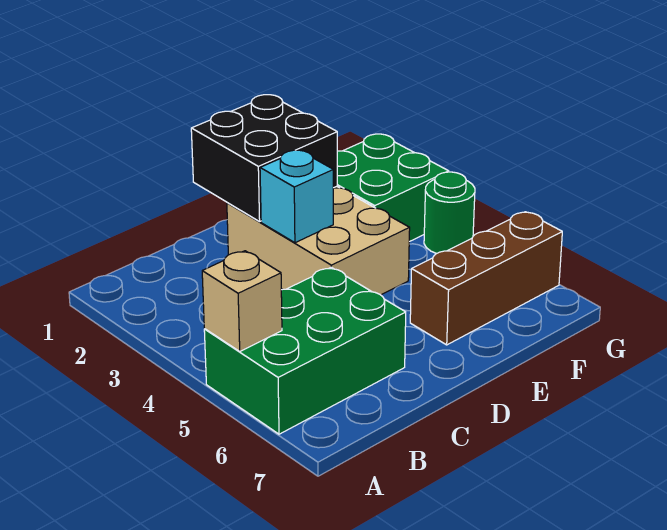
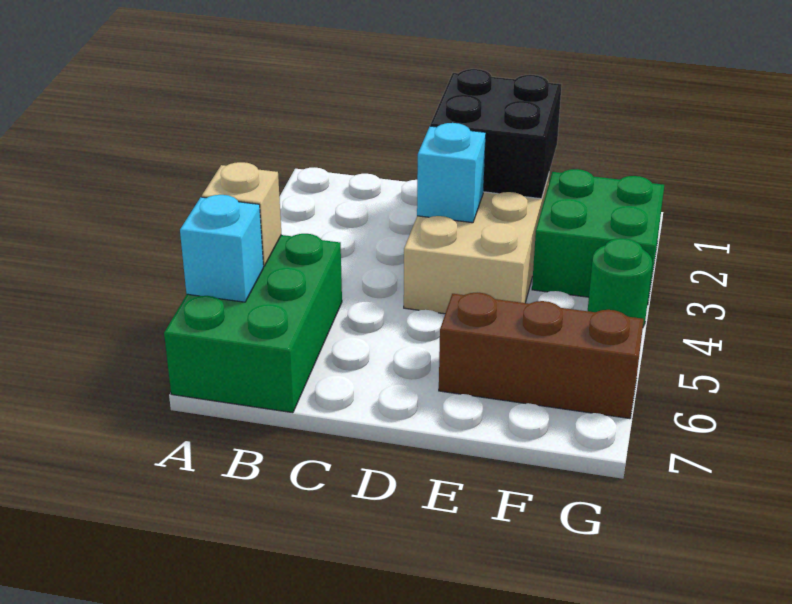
green brick A5:C6 level 1 -> green brick A5:B7 level 1
none -> cyan brick A6 level 2

